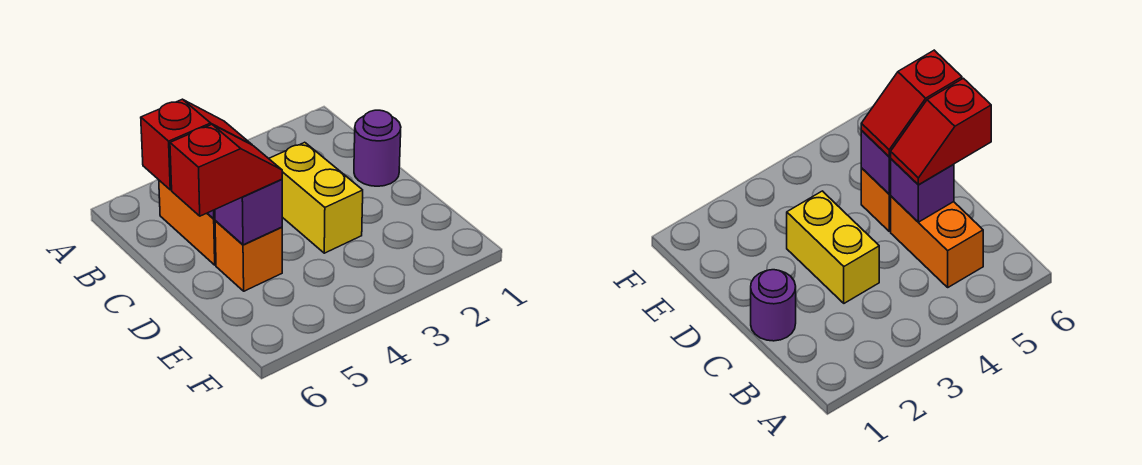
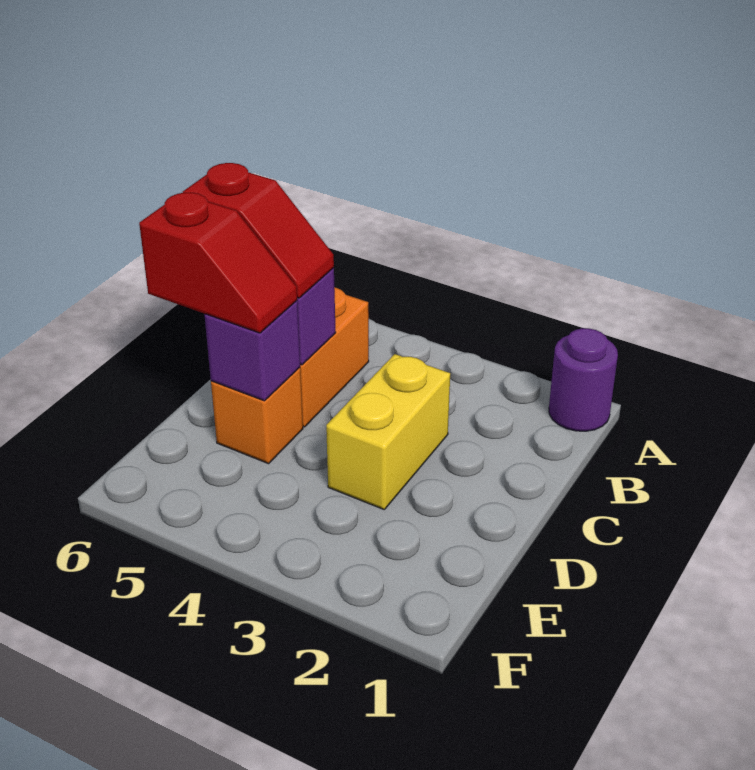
purple round brick C1 level 1 -> purple round brick A1 level 1

